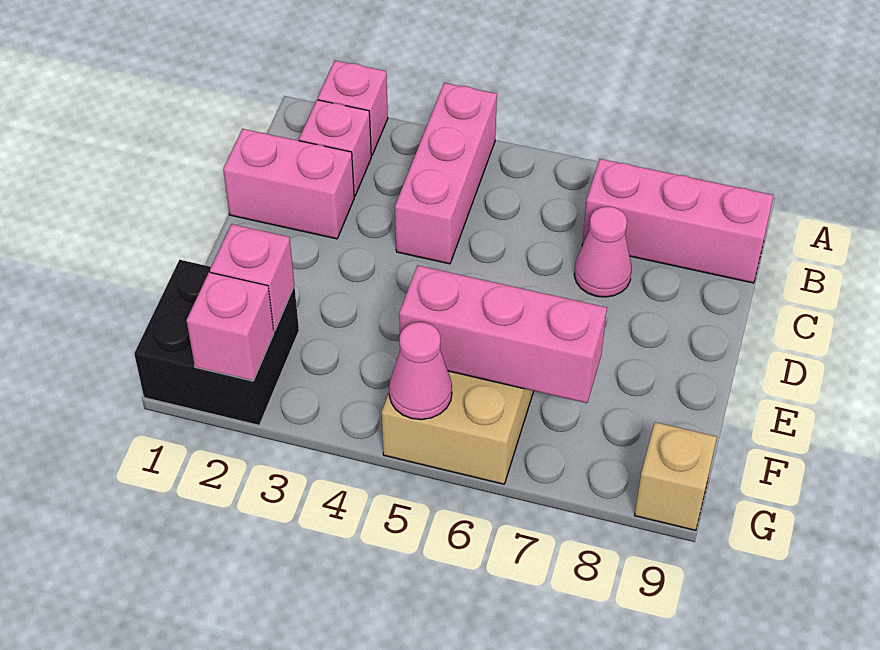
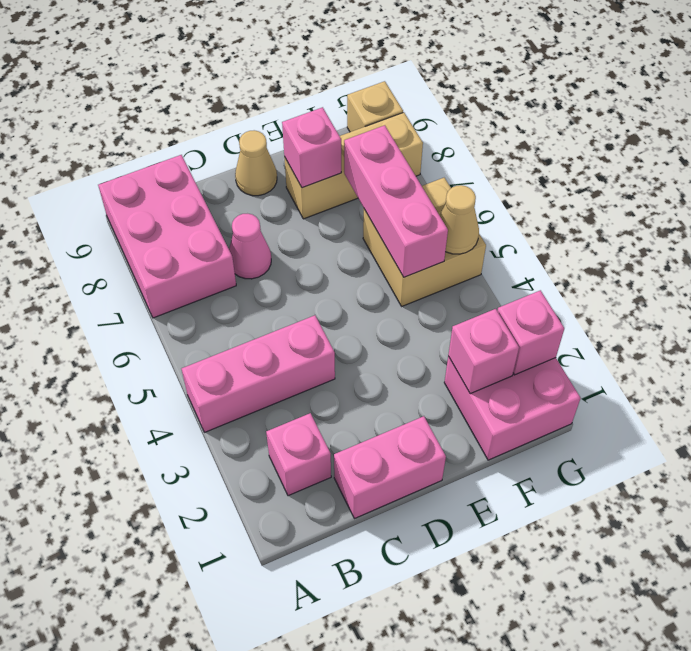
pink brick A2 level 1 -> pink brick E8 level 2
pink brick B7:B9 level 1 -> pink brick A7:B9 level 1
pink brick C1:C2 level 1 -> pink brick C1:D1 level 1
none -> tan cone D9 level 1
none -> tan brick E8:G8 level 1
black brick F1:G2 level 1 -> pink brick F1:G2 level 1
pink cone G5 level 2 -> tan cone G5 level 2

